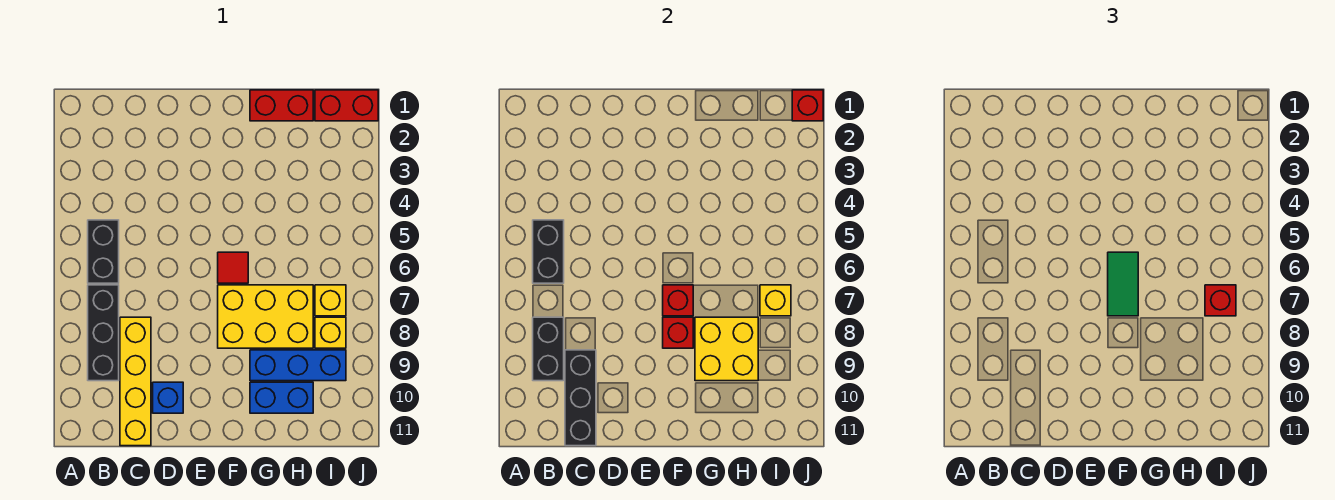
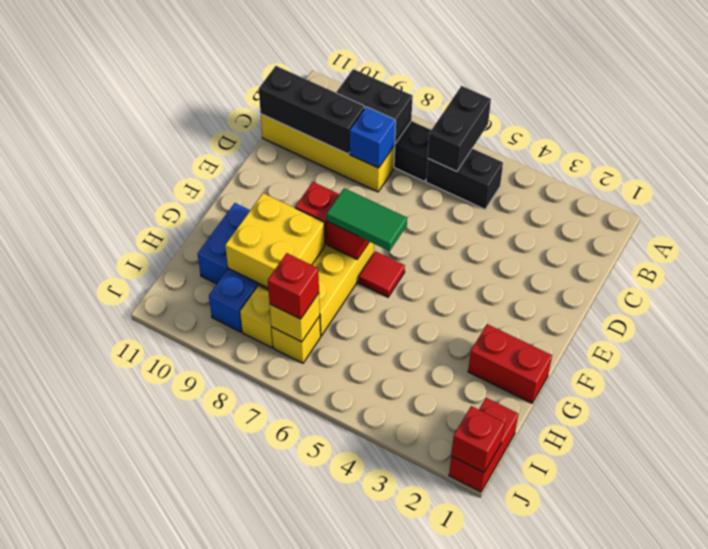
black brick B5:B6 level 2 -> black brick A6:B6 level 2
blue brick D10 level 1 -> blue brick C8 level 2
red brick G1:H1 level 1 -> red brick G1:G2 level 1

